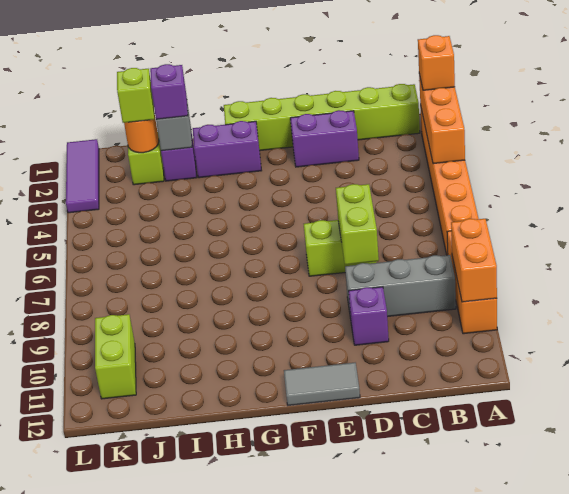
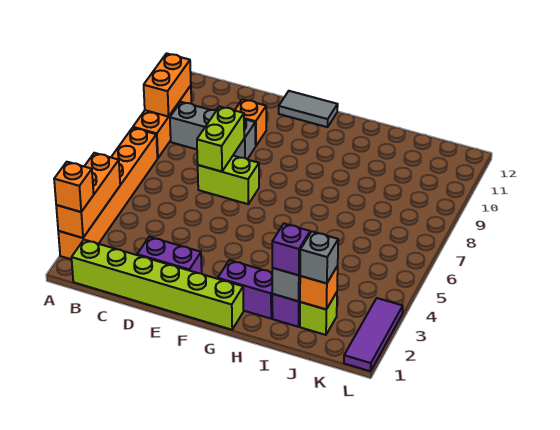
purple brick D10 level 1 -> orange brick D10 level 1
orange round brick J2 level 2 -> orange brick J2 level 2
lime brick J2 level 3 -> grey brick J2 level 3
lime brick K10:K11 level 1 -> none

